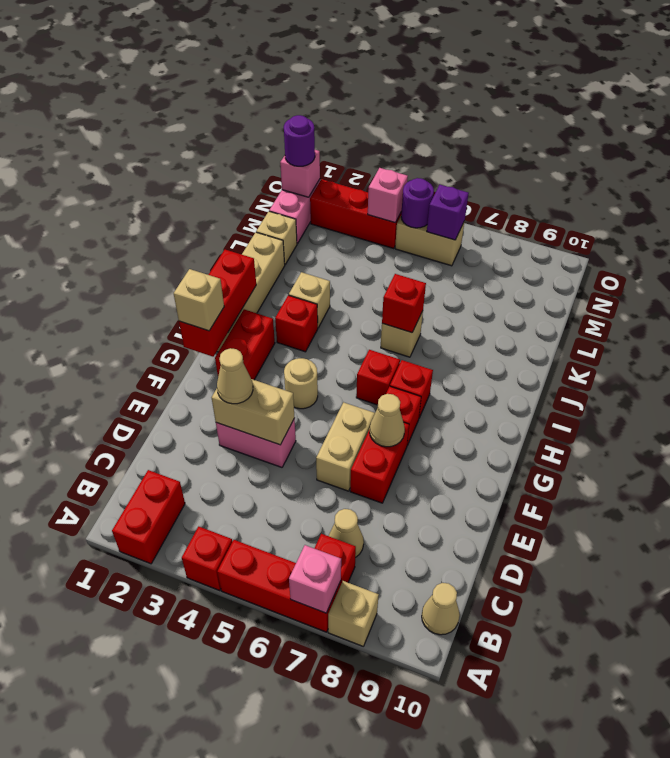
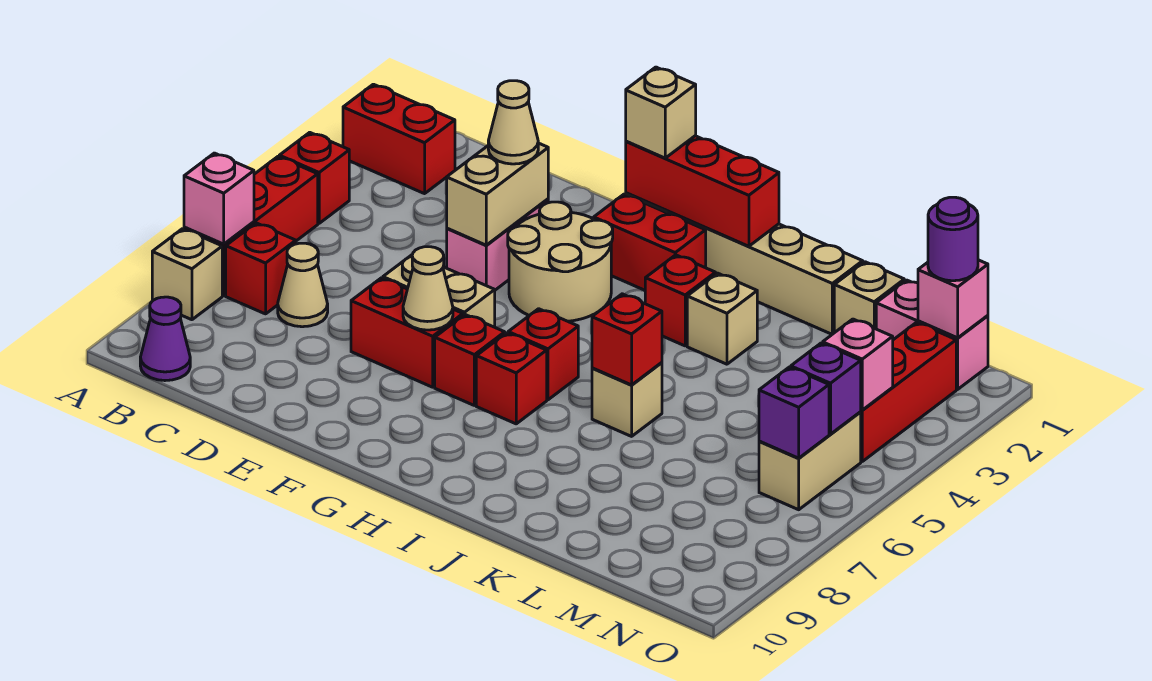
tan cone B10 level 1 -> purple cone B10 level 1
tan round brick G4 level 1 -> tan round brick F3:G4 level 1
purple round brick N5 level 2 -> purple brick N5 level 2

